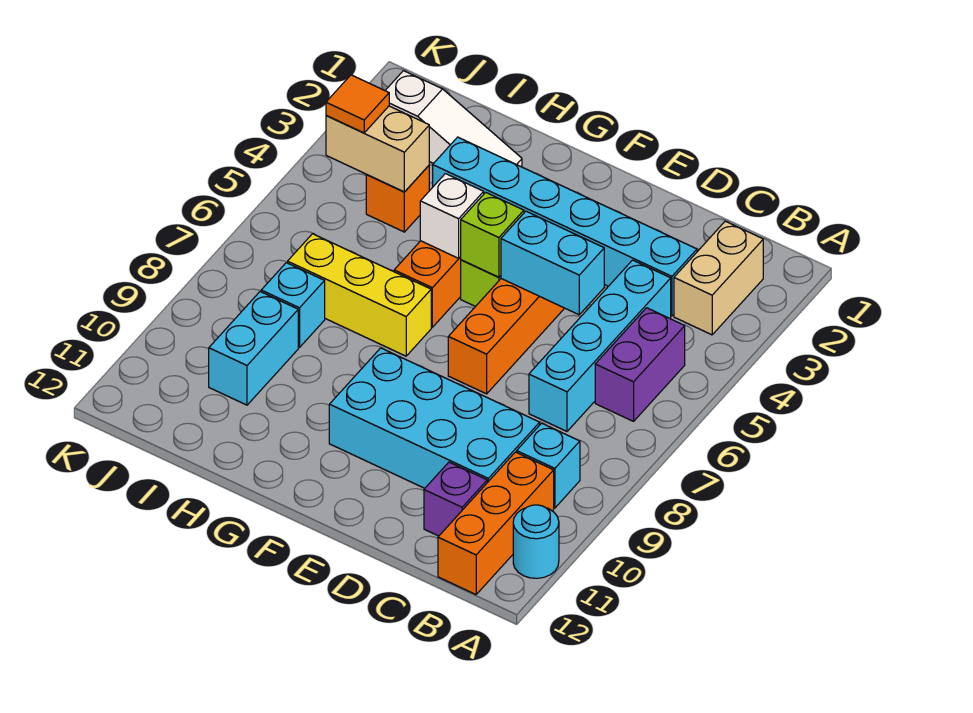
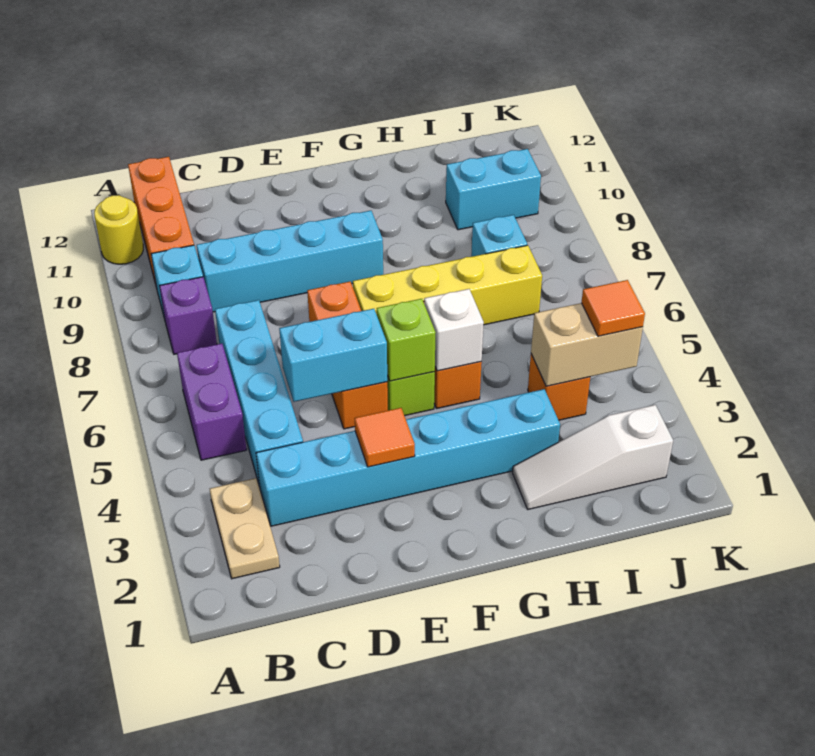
cyan round brick A11 level 1 -> yellow round brick A11 level 1
tan brick B2:B3 level 1 -> tan plate B2:B3 level 1
cyan brick C9:F10 level 1 -> cyan brick C9:F9 level 1
purple brick C11 level 1 -> purple brick B8 level 1
none -> orange tile E3 level 2
yellow brick G7:I7 level 1 -> yellow brick F7:I7 level 1
cyan brick I9:I10 level 1 -> cyan brick I10:J10 level 1

